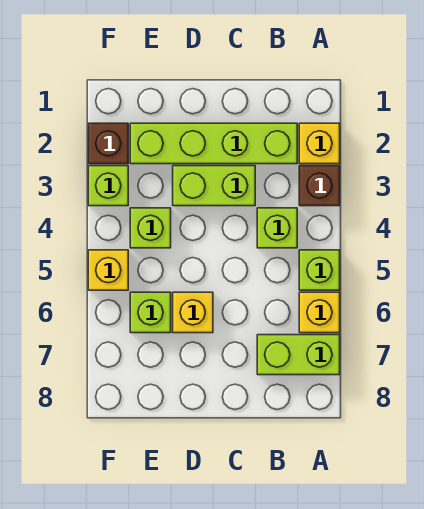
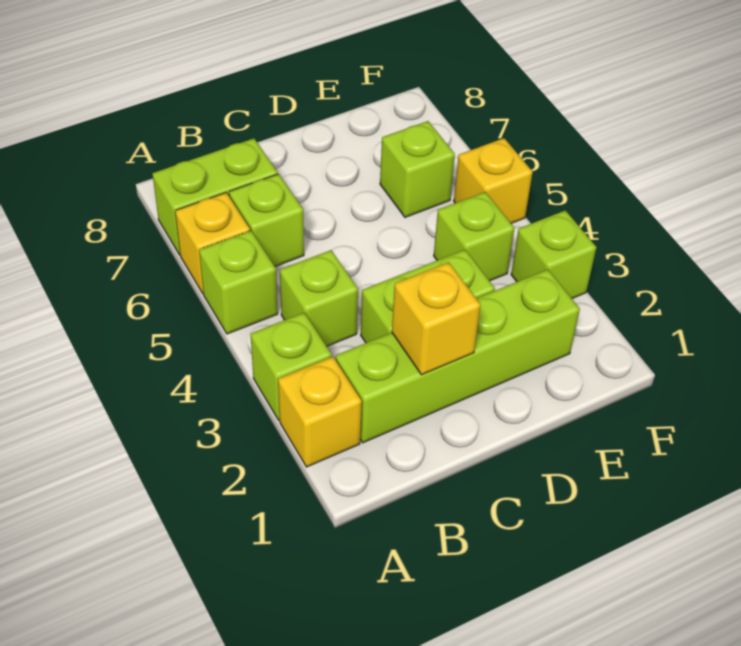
brown brick A3 level 1 -> lime brick A3 level 1
none -> lime brick B6 level 1
yellow brick D6 level 1 -> yellow brick C2 level 2
brown brick F2 level 1 -> none

